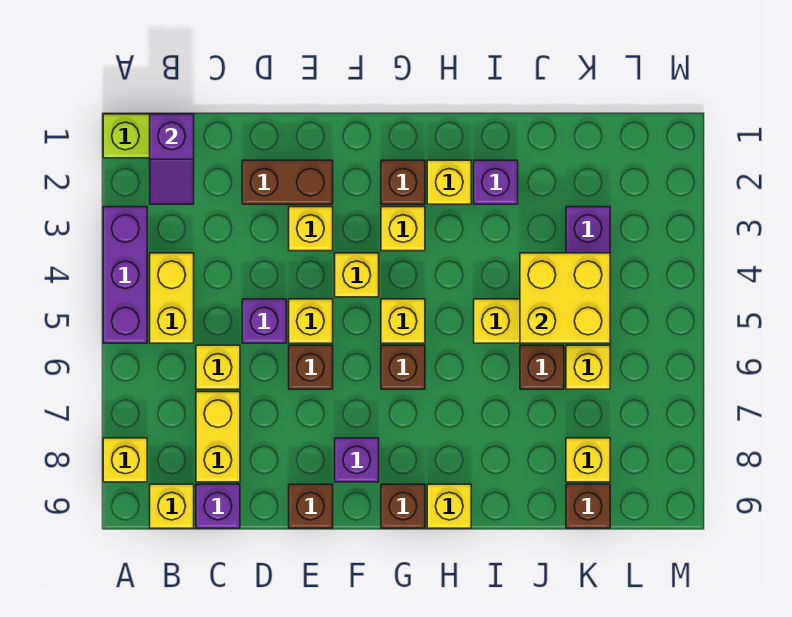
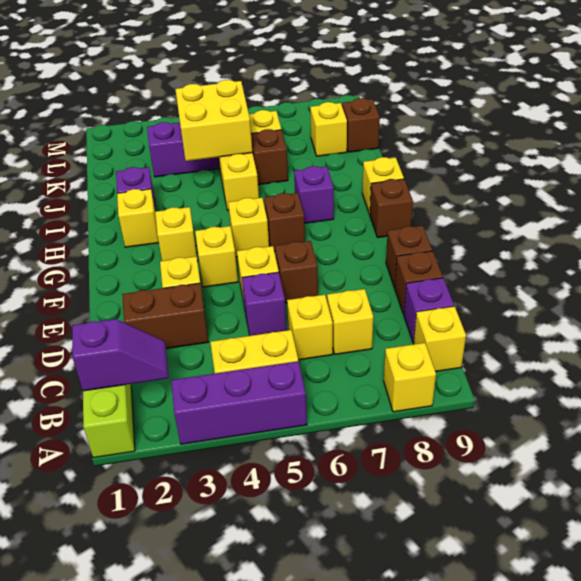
yellow brick C7:C8 level 1 -> yellow brick C7 level 1
brown brick D2:E2 level 1 -> brown brick D2:D3 level 1
purple brick F8 level 1 -> purple brick H7 level 1
brown brick G2 level 1 -> brown brick D9 level 1

